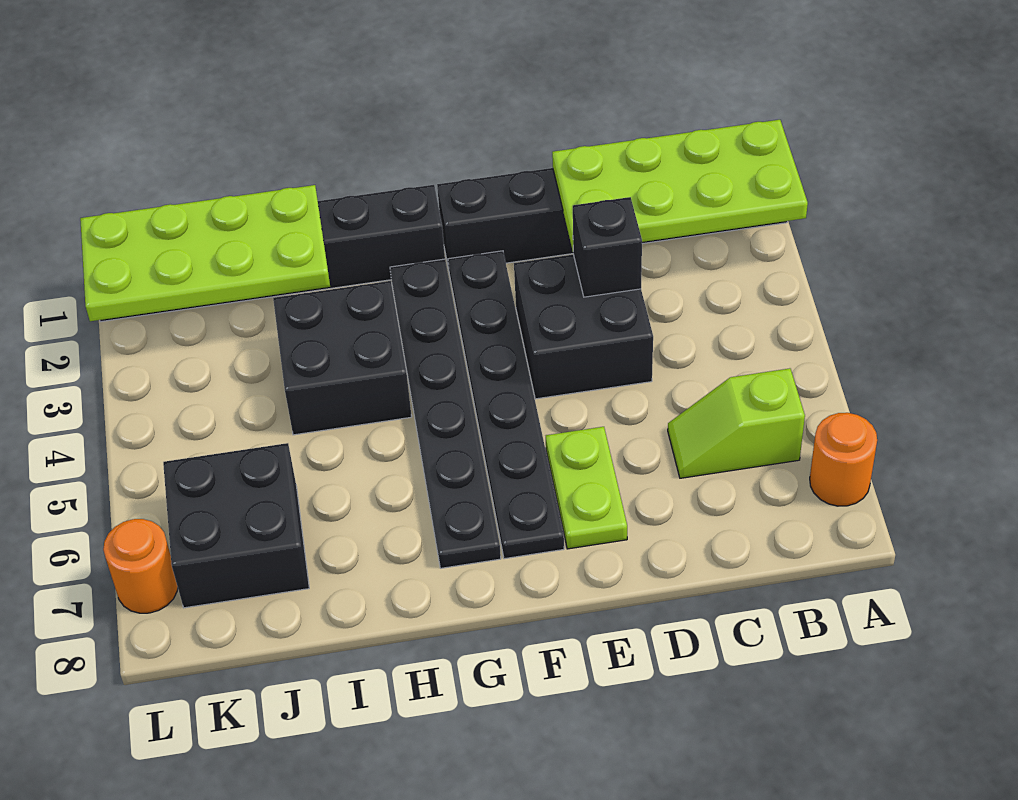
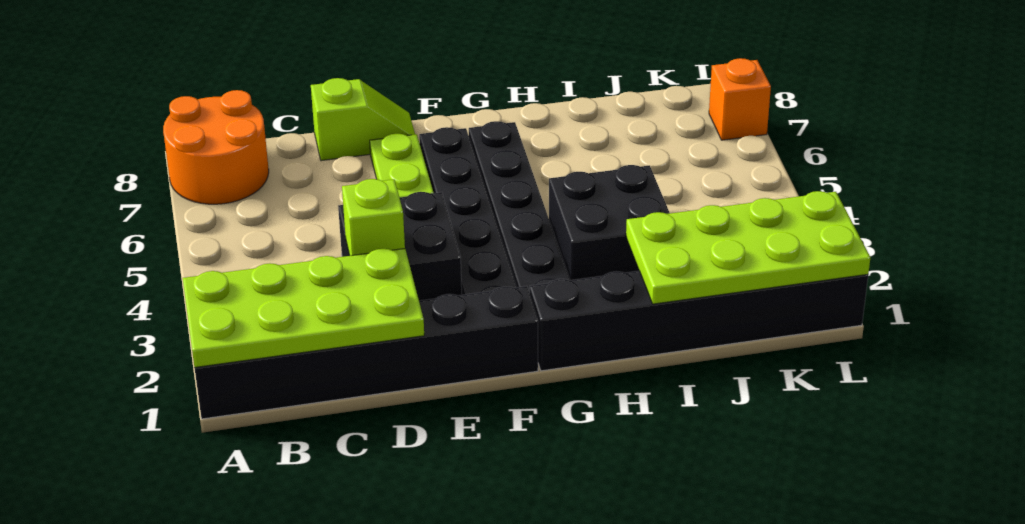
orange round brick A7 level 1 -> orange round brick A7:B8 level 1
lime slope B6:C6 level 1 top B -> lime slope D8:E8 level 1 top D
black brick D3 level 2 -> lime brick D3 level 2
black brick J6:K7 level 1 -> none
orange round brick L7 level 1 -> orange brick L7 level 1

